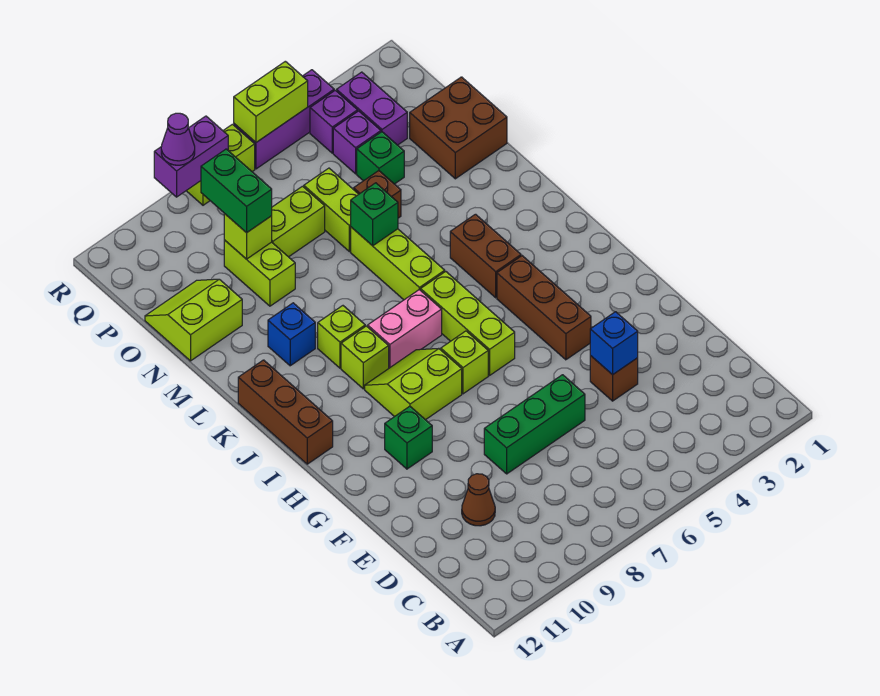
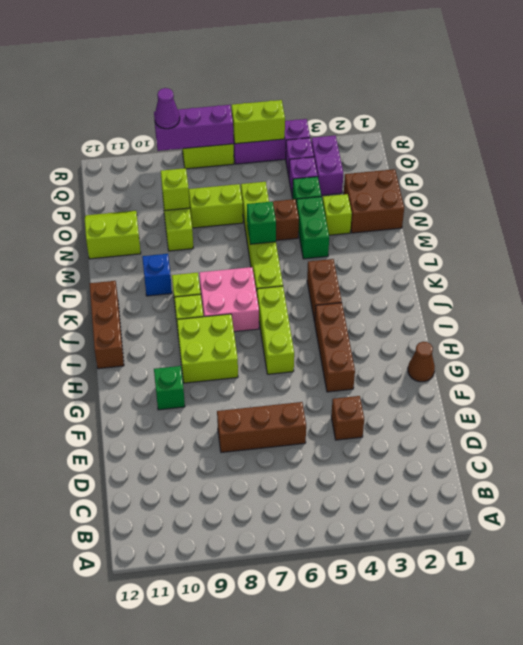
brown cone D10 level 1 -> brown cone G1 level 1
blue brick E4 level 2 -> none
green brick E6:E8 level 1 -> brown brick E6:E8 level 1
lime brick H7 level 1 -> lime brick N3 level 1
lime slope H8:I9 level 1 top H -> lime brick H8:I9 level 1
pink brick J7:J8 level 1 -> pink brick J7:K8 level 1
green brick O9:P9 level 3 -> green brick M4:N4 level 1
purple brick R8:R9 level 2 -> purple brick R7:R9 level 2

